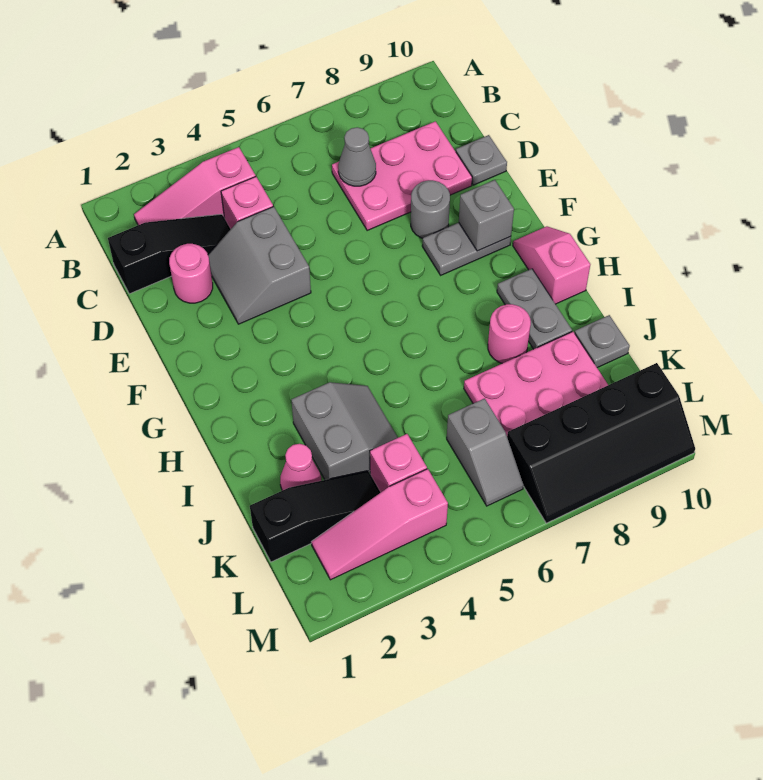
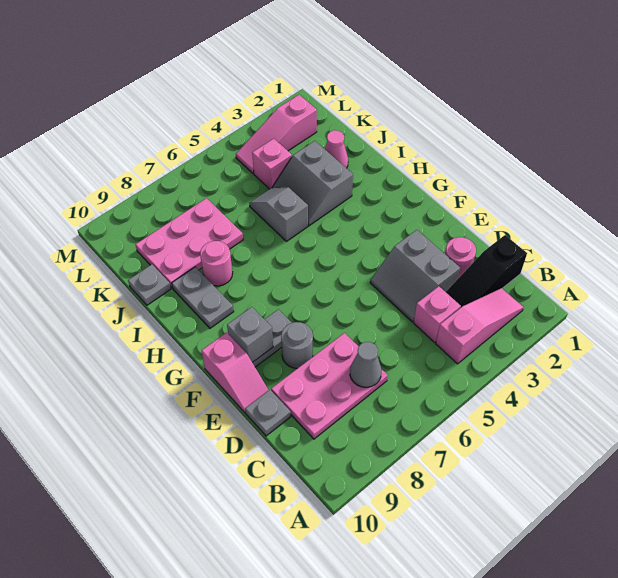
grey slope D3:E4 level 1 top 4 -> grey slope D3:E4 level 1 top 3
pink slope G10:H10 level 1 top H -> pink slope E10:F10 level 1 top F
black slope K1:K3 level 1 top 1 -> none
grey slope K6:L6 level 1 top K -> grey slope I5:J5 level 1 top I
pink slope L2:L4 level 1 top 4 -> pink slope L2:L4 level 1 top 2
black slope L7:M10 level 1 top L -> none

